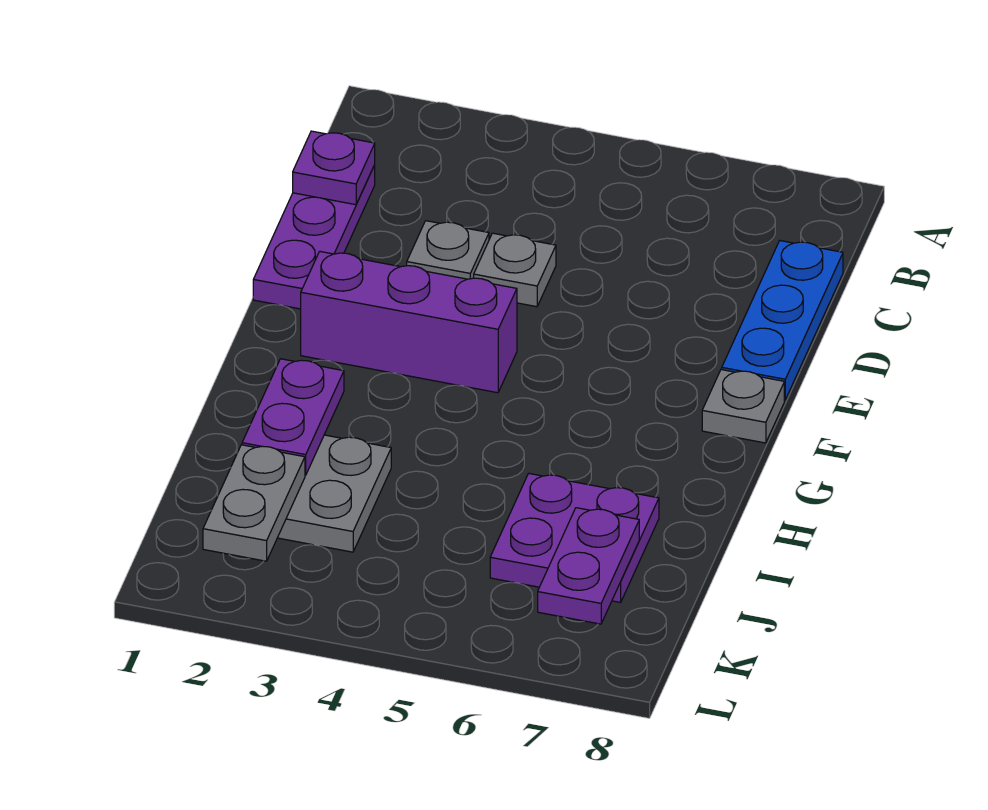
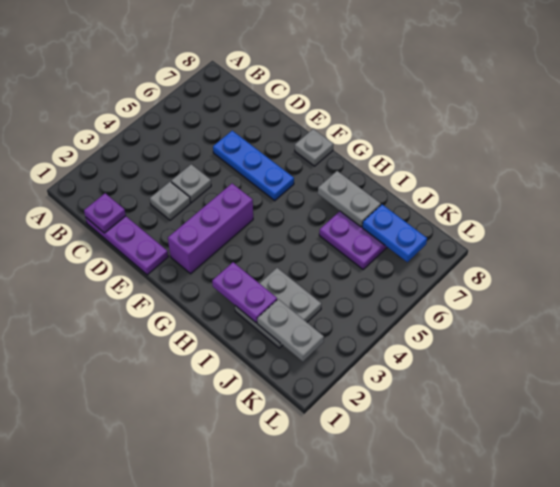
blue plate C8:E8 level 1 -> blue plate D6:F6 level 1
none -> grey plate H7:I7 level 2
purple plate J7:K7 level 2 -> blue plate J7:K7 level 2

